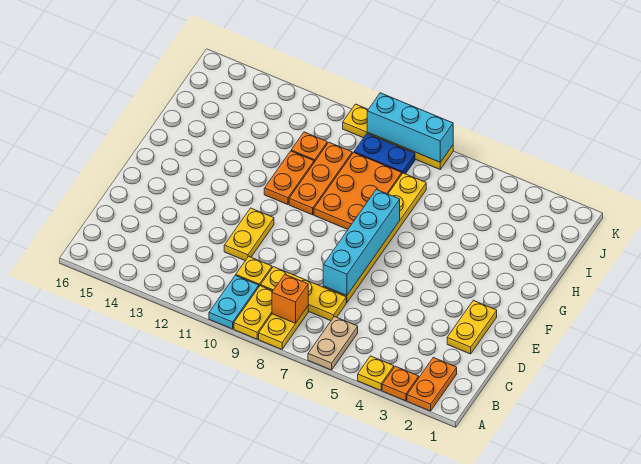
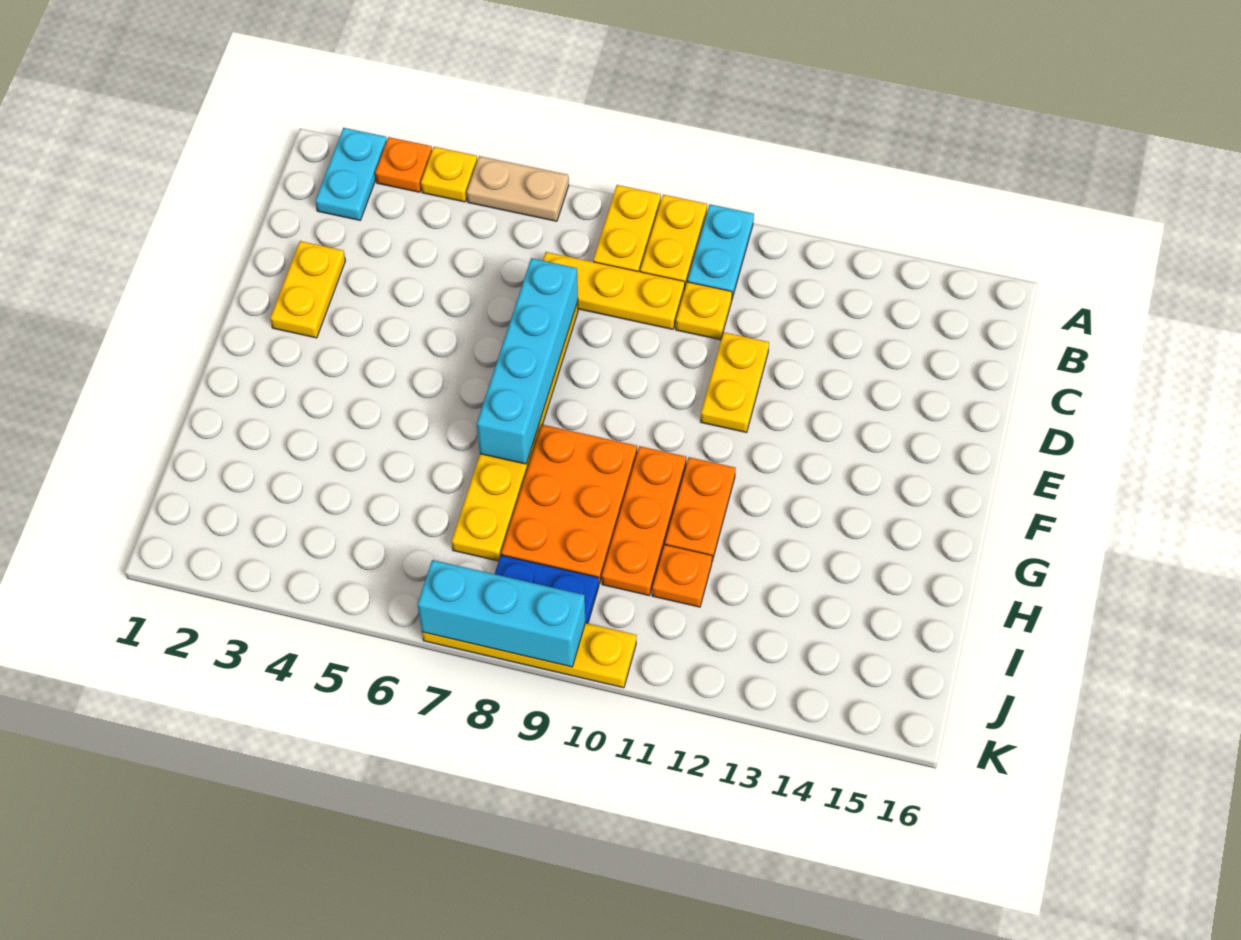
orange plate A2:B2 level 1 -> cyan plate A2:B2 level 1
tan plate A6:B6 level 1 -> tan plate A5:A6 level 1
orange brick B8 level 2 -> none

